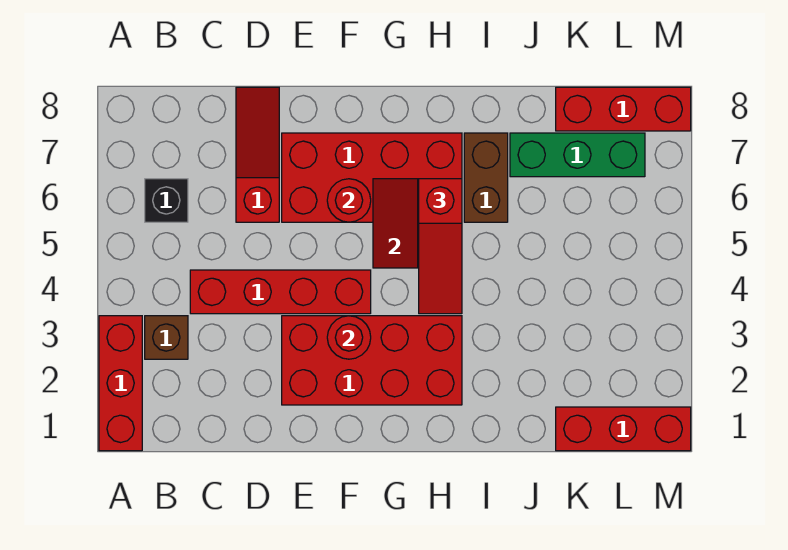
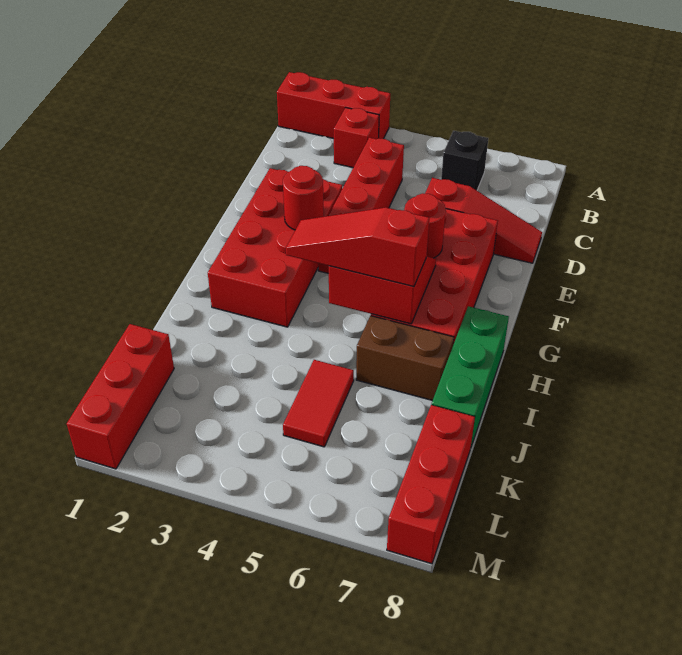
brown brick B3 level 1 -> red brick B3 level 1
none -> red tile J5:K5 level 1
green brick J7:L7 level 1 -> green brick H8:J8 level 1

